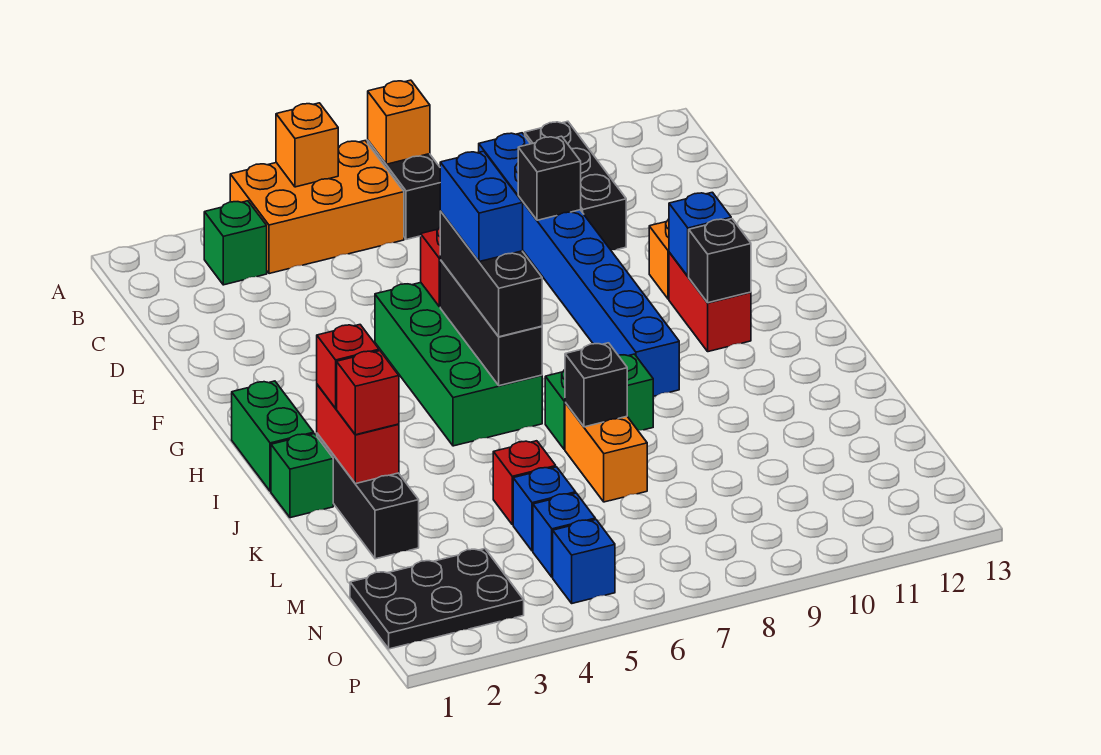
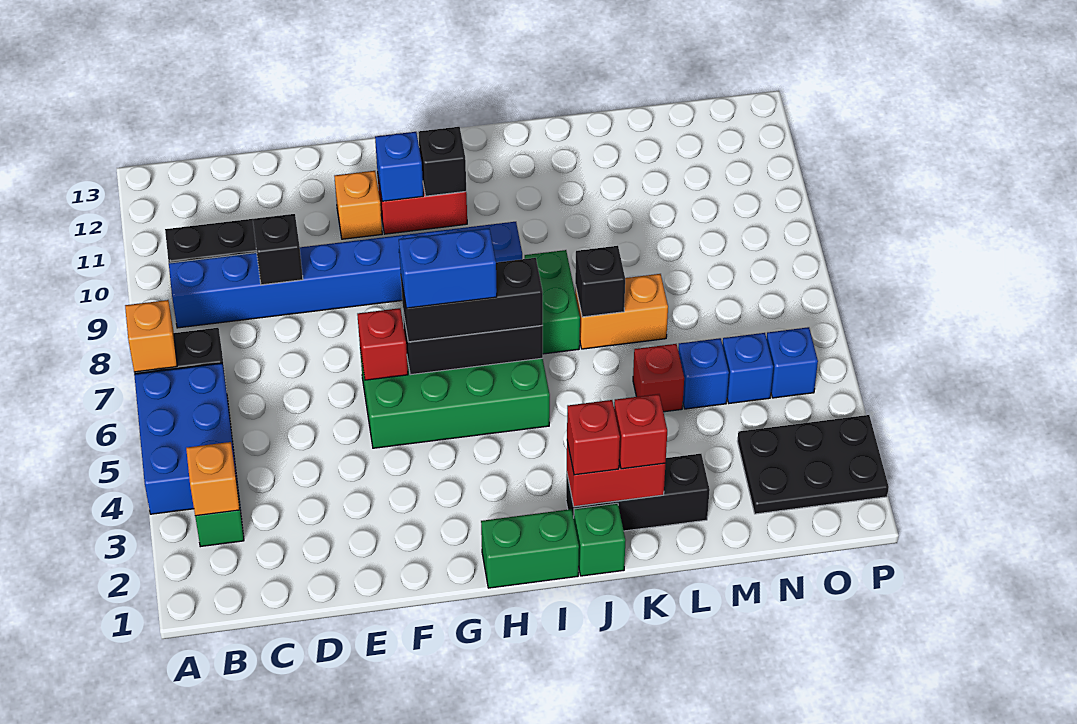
orange brick A4:B6 level 1 -> blue brick A4:B6 level 1
orange brick A5 level 2 -> orange brick B3 level 2
black plate N1:O3 level 1 -> black plate N2:P3 level 1

